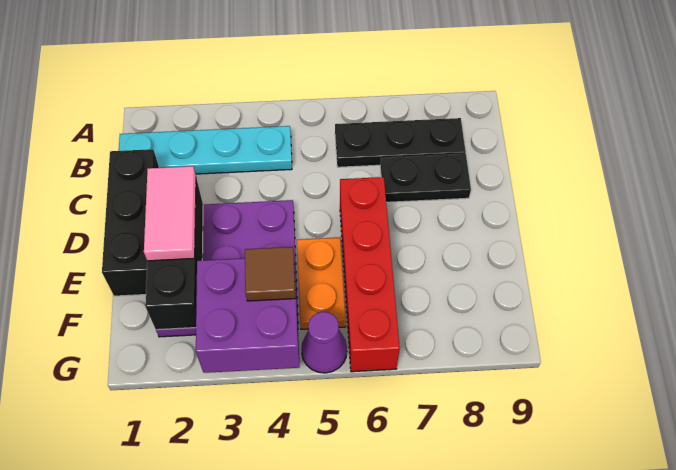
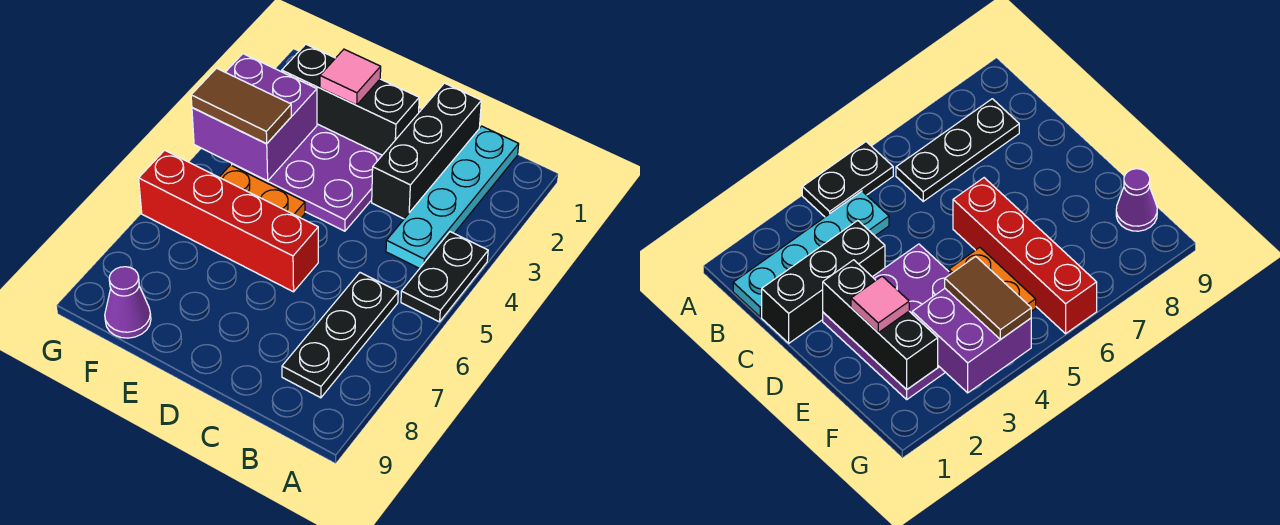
black brick C1:E1 level 1 -> black brick C1:C3 level 1
black plate C7:C8 level 1 -> black plate A4:A5 level 1
pink tile D2:E2 level 3 -> pink tile E2 level 3
brown tile F4 level 3 -> brown tile F4:G4 level 3
purple cone G5 level 1 -> purple cone F9 level 1

